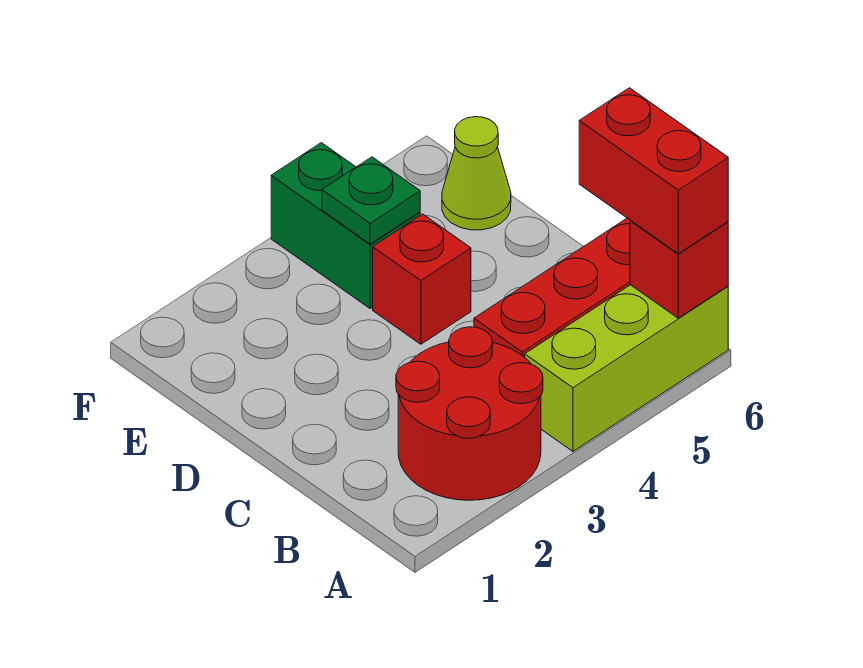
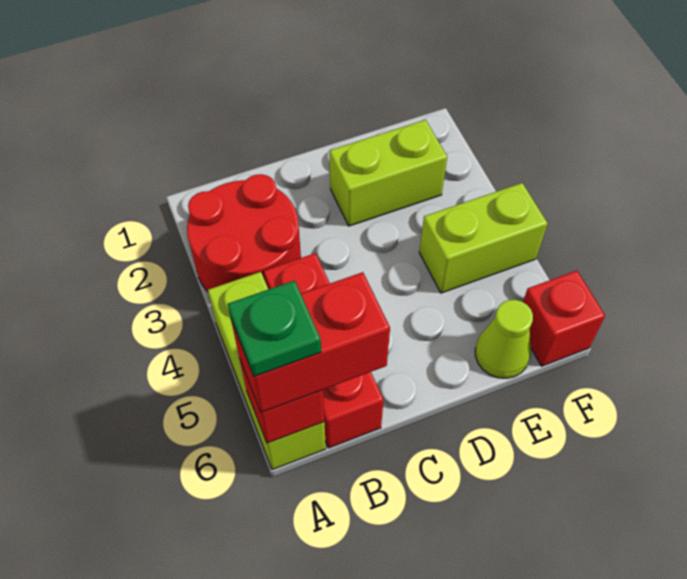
none -> lime brick D2:E2 level 1
red brick D4 level 1 -> red brick F6 level 1
green brick E4:F4 level 1 -> lime brick E4:F4 level 1
green plate E4 level 2 -> green plate A6 level 4

